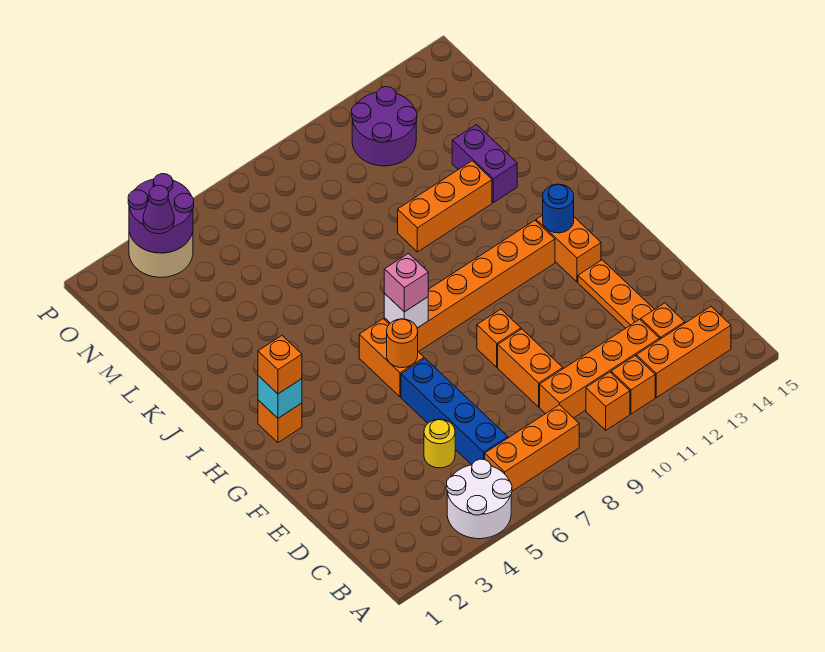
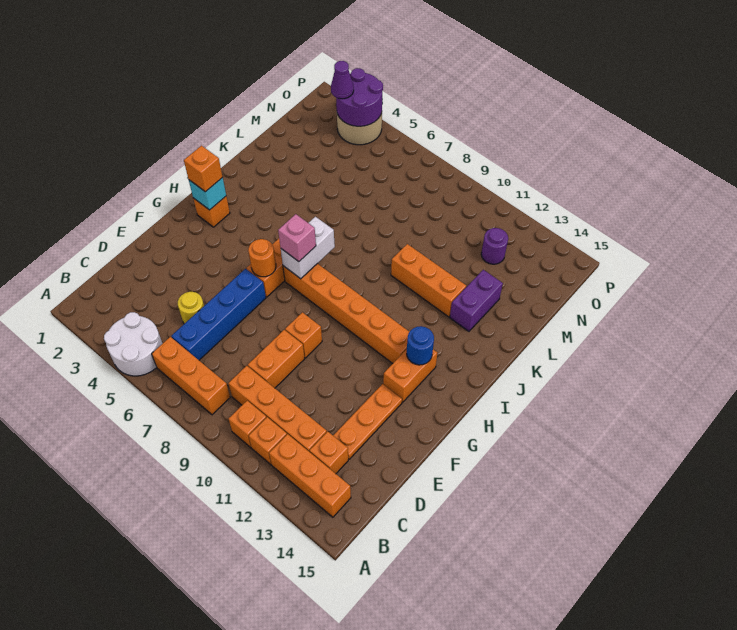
white brick H7 level 2 -> white brick H7:I7 level 2
purple round brick N11:O12 level 1 -> purple round brick N12 level 1

